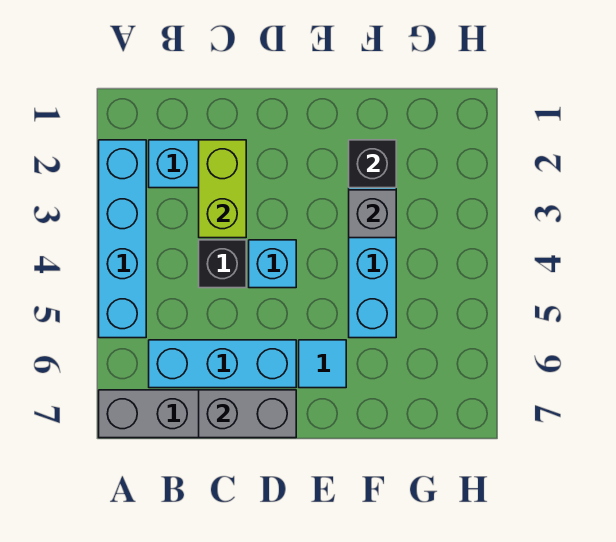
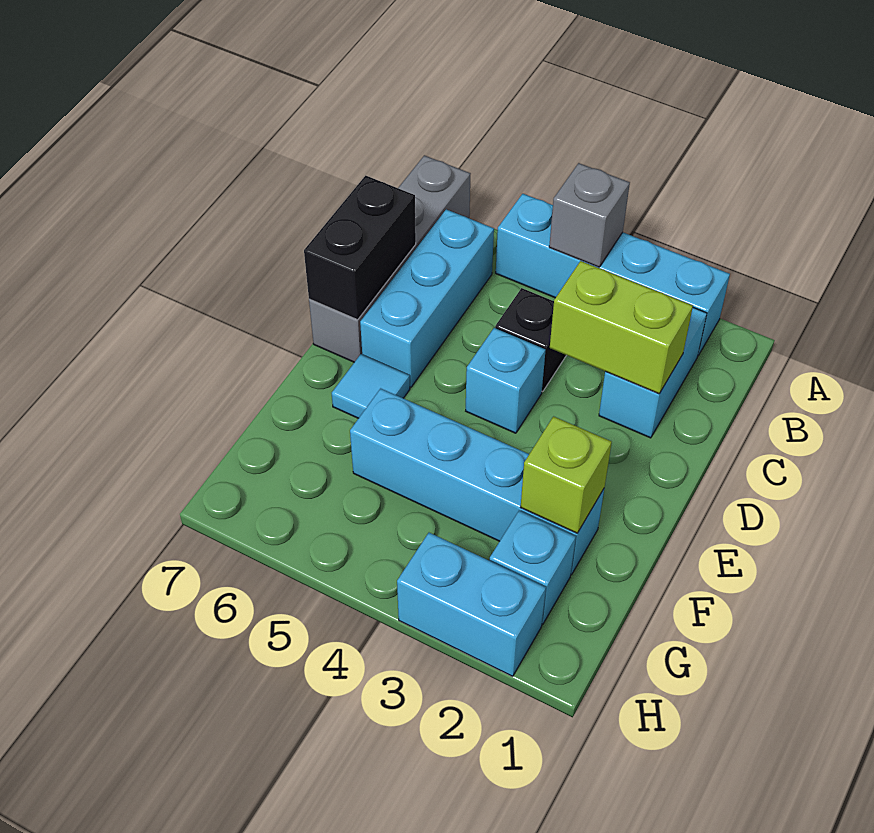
grey brick C7:D7 level 2 -> black brick C7:D7 level 2
black brick F2 level 2 -> lime brick F2 level 2
grey brick F3 level 2 -> grey brick A4 level 2
none -> cyan brick G2 level 1
none -> cyan brick H2:H3 level 1

